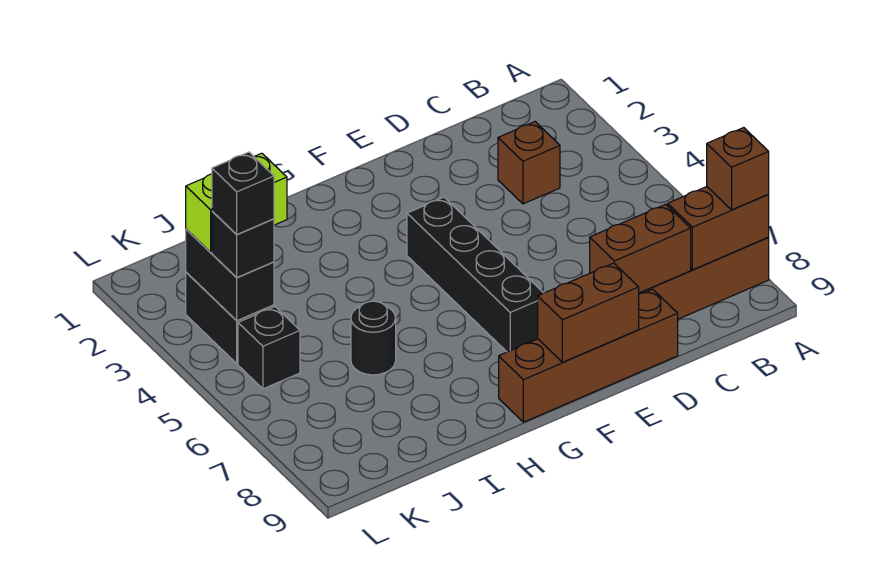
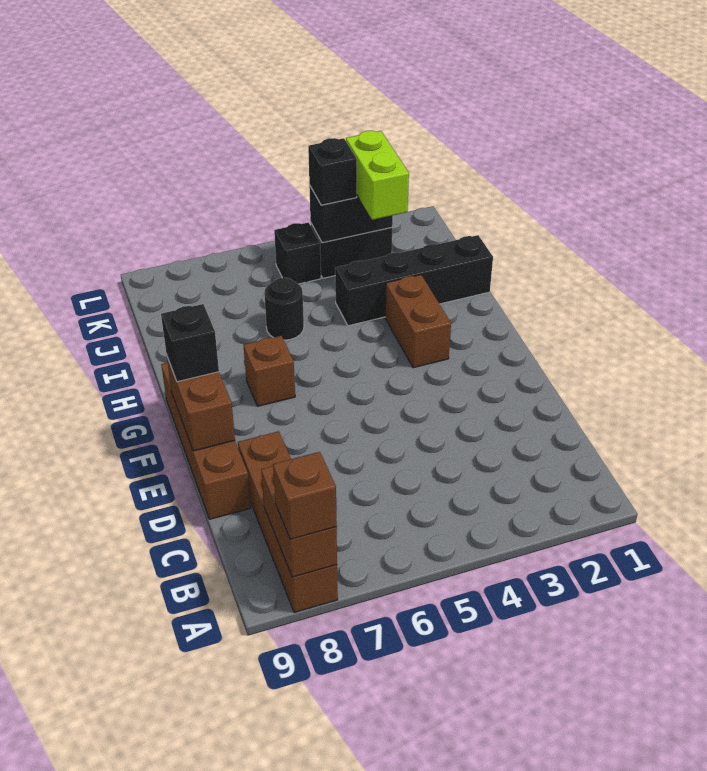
brown brick C3 level 1 -> brown brick G7 level 1
brown brick C8:D8 level 2 -> brown brick G3:H3 level 1
black brick F4:F7 level 1 -> black brick I1:I4 level 1
black brick K4 level 4 -> black brick F9 level 3

